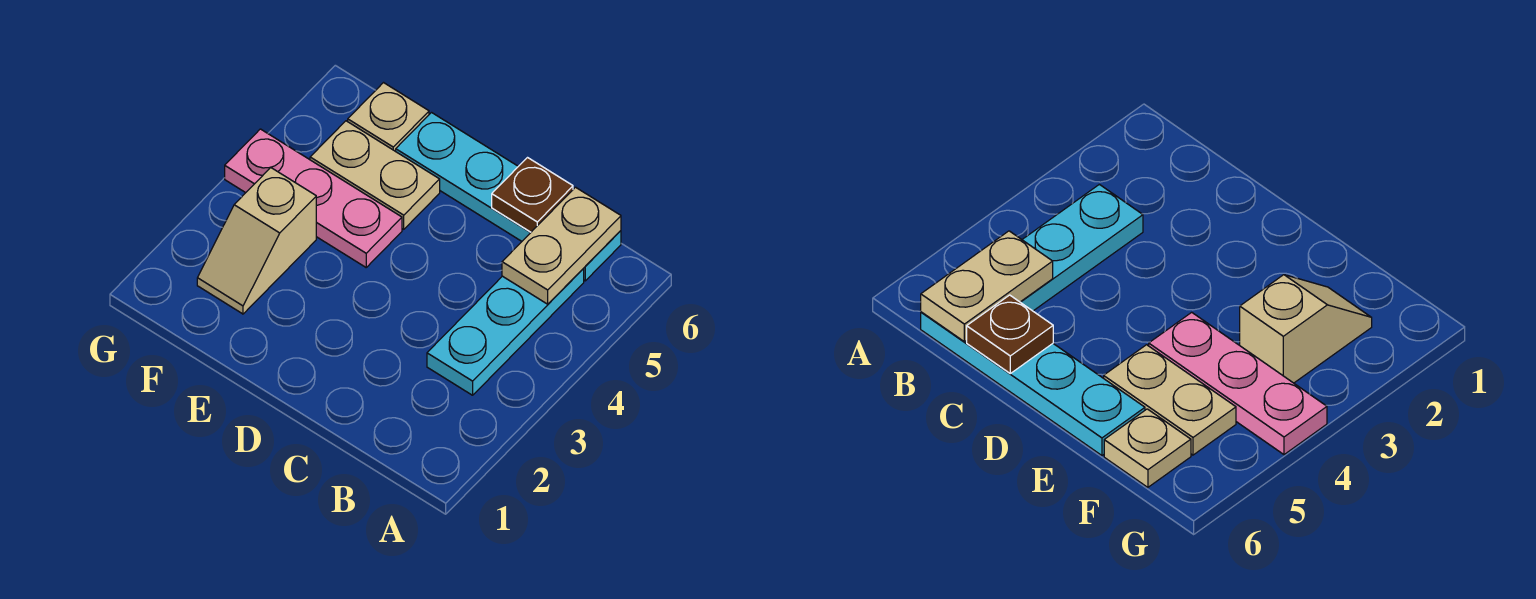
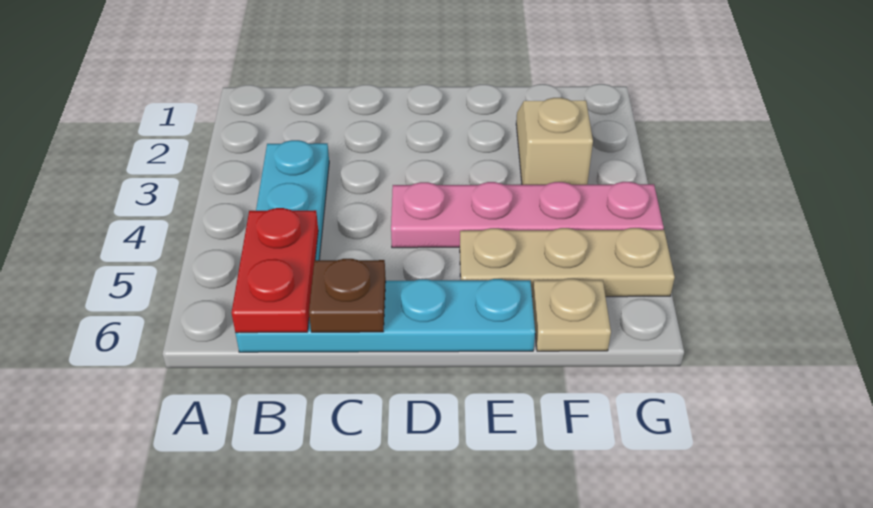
tan plate B5:B6 level 2 -> red plate B5:B6 level 2
pink plate E4:G4 level 1 -> pink plate D4:G4 level 1
tan plate E5:F5 level 1 -> tan plate E5:G5 level 1

